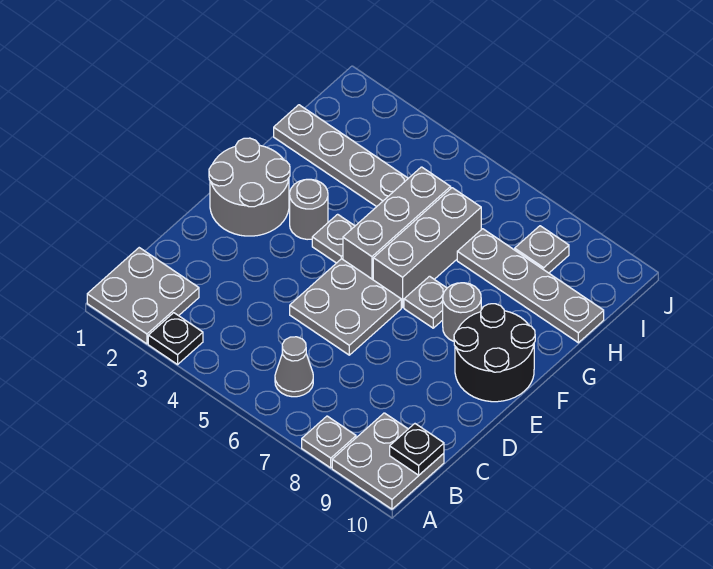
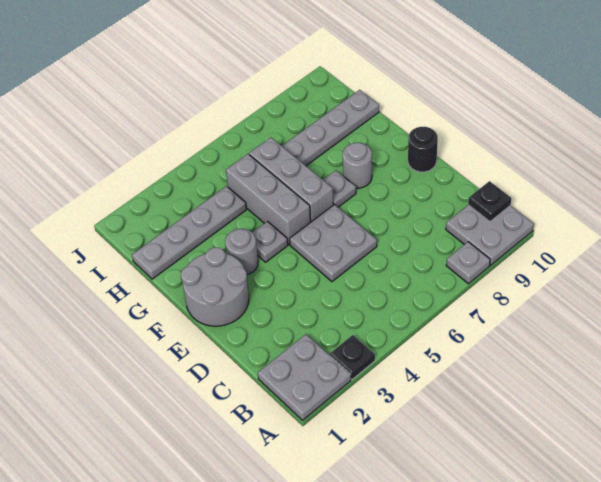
grey cone B6 level 1 -> none
black round brick E9:F10 level 1 -> black round brick E10 level 1
grey plate I8 level 1 -> none

